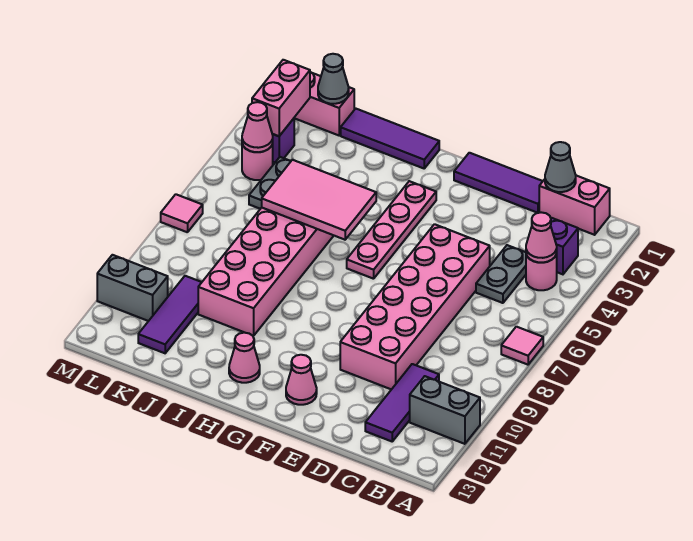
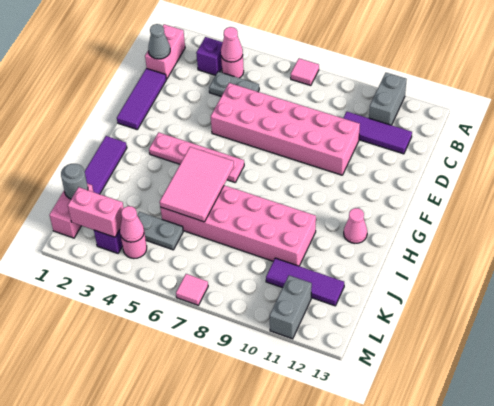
pink cone F12 level 1 -> none
grey cone K1 level 2 -> grey round brick K1 level 2

